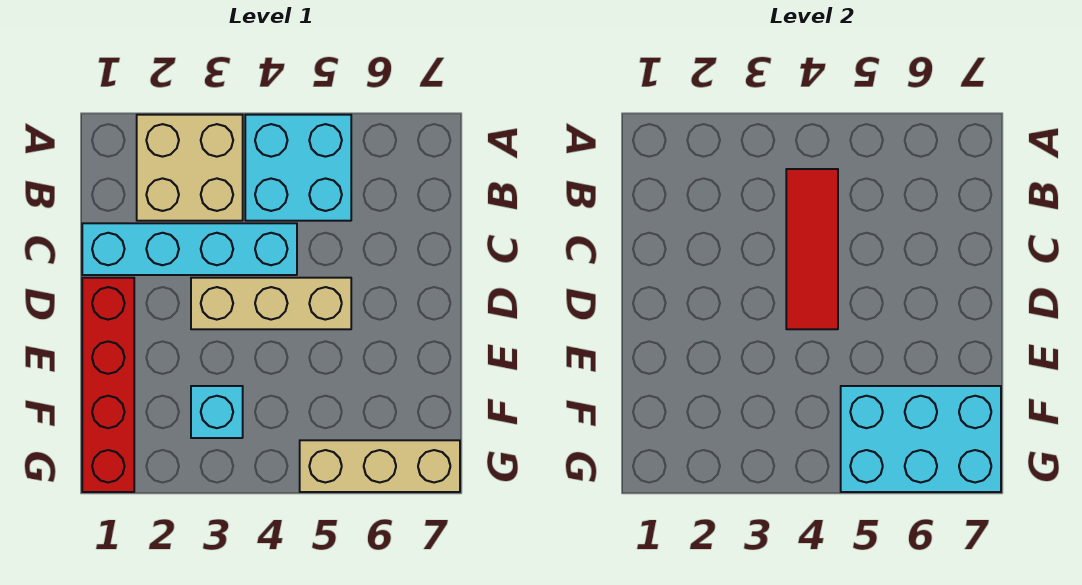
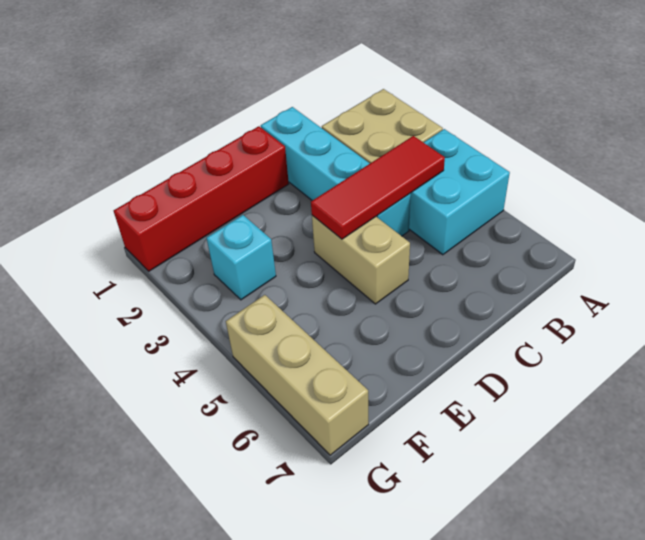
tan brick D3:D5 level 1 -> tan brick D4:D5 level 1
cyan brick F5:G7 level 2 -> none

